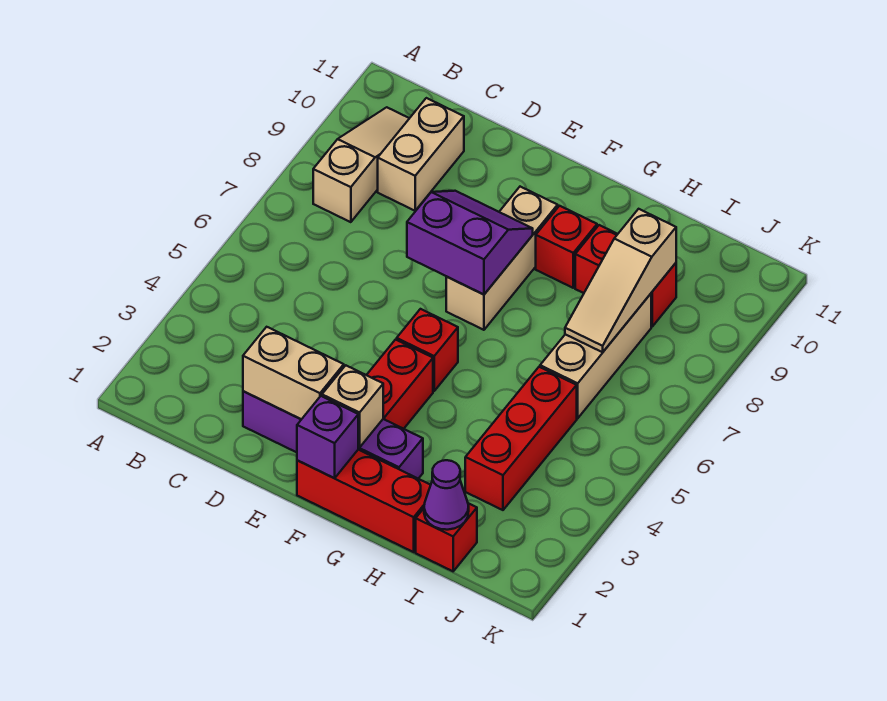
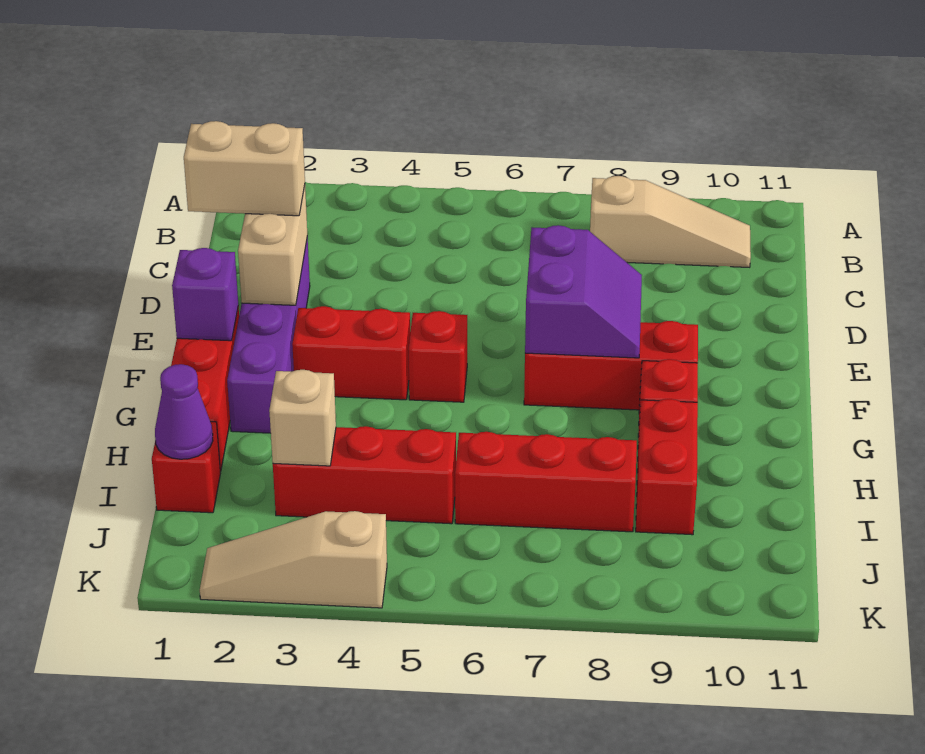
tan brick C9:C10 level 1 -> tan brick D1:D2 level 3
tan brick F2 level 2 -> tan brick I3 level 2
tan brick F7:F9 level 1 -> red brick F7:F9 level 1
tan brick I6:I8 level 1 -> red brick I6:I8 level 1
tan slope I7:I9 level 2 top 9 -> tan slope K2:K4 level 1 top 4

